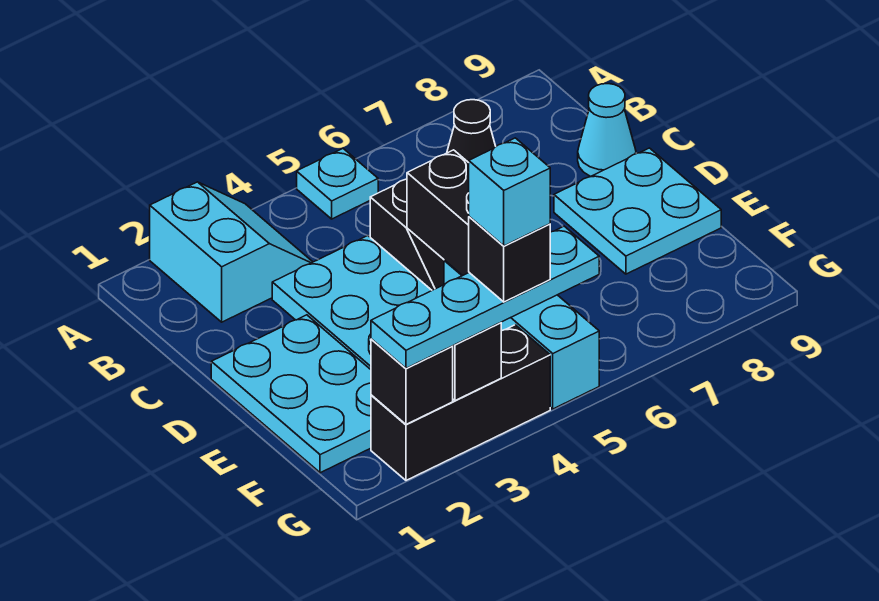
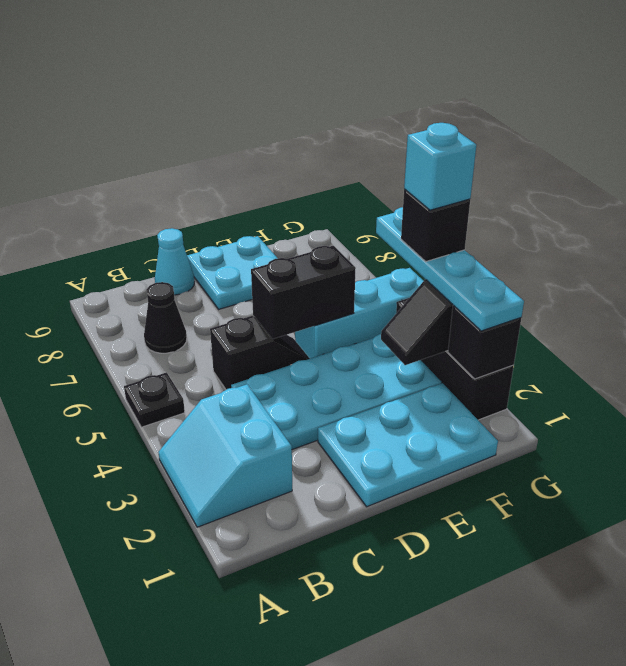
cyan slope A2:B3 level 1 top 2 -> cyan slope A2:B3 level 1 top B
cyan plate A5 level 1 -> black plate A5 level 1

